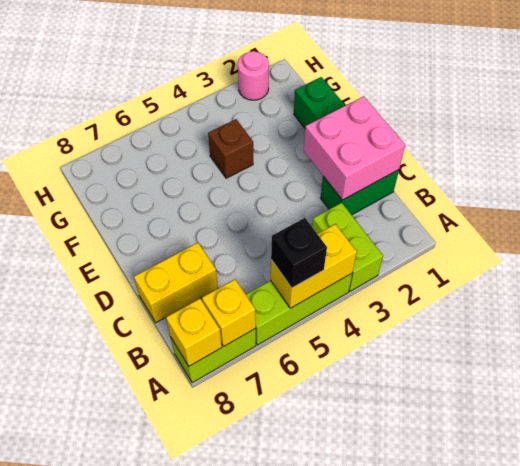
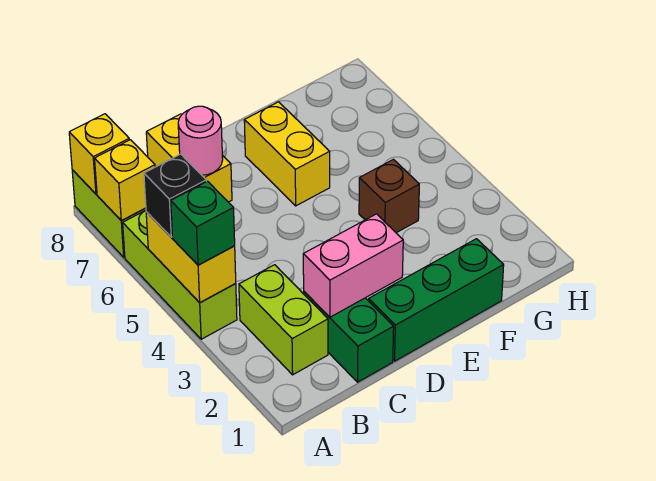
lime brick A3:B3 level 1 -> lime brick B2:B3 level 1
none -> green brick A4 level 3
pink brick C1:D2 level 2 -> pink brick C2:D2 level 2
none -> yellow brick E6:E7 level 1
pink round brick H2 level 1 -> pink round brick C7 level 2

